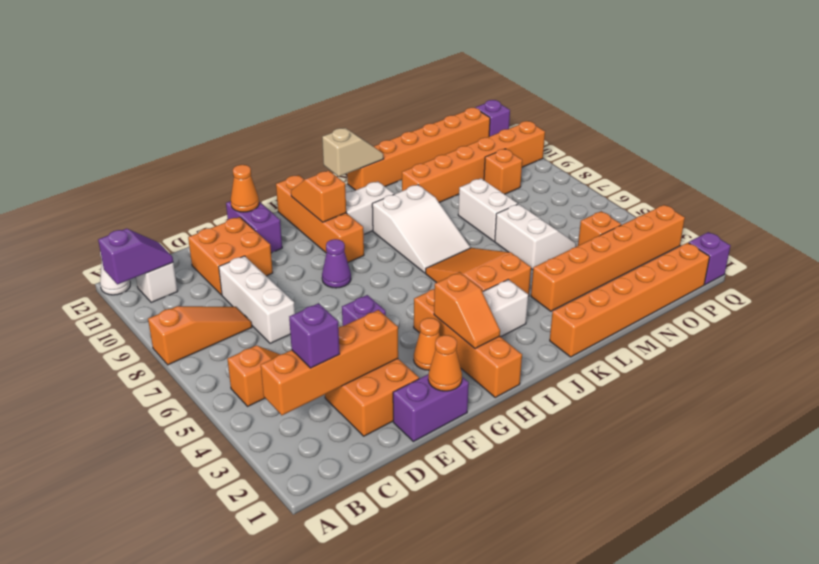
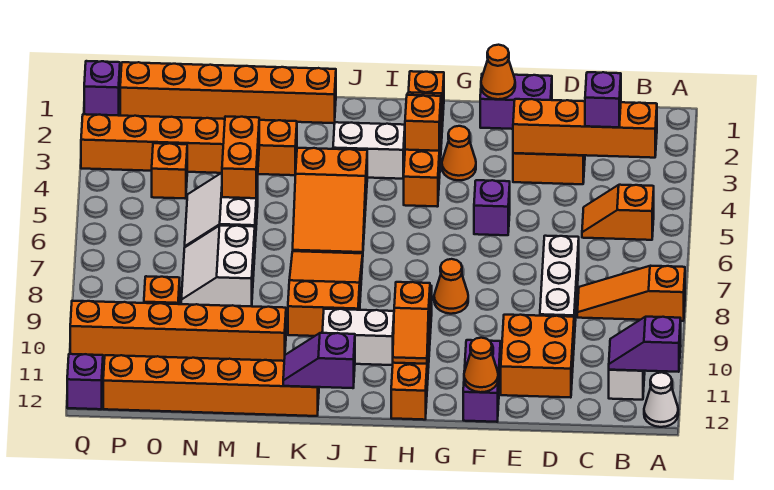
purple cone G8 level 1 -> orange cone G8 level 1
white slope J7:K9 level 1 top 9 -> orange slope J7:K9 level 1 top 9
tan slope J12:K12 level 2 top J -> purple slope J12:K12 level 2 top J
none -> orange brick M4:M5 level 2

